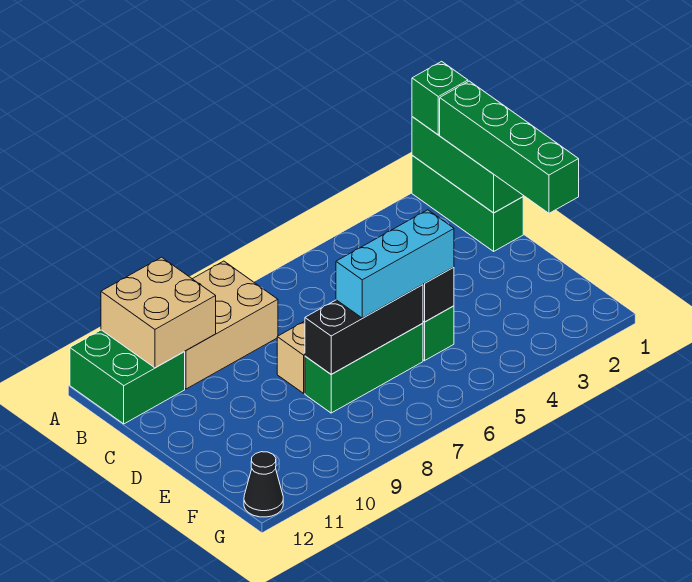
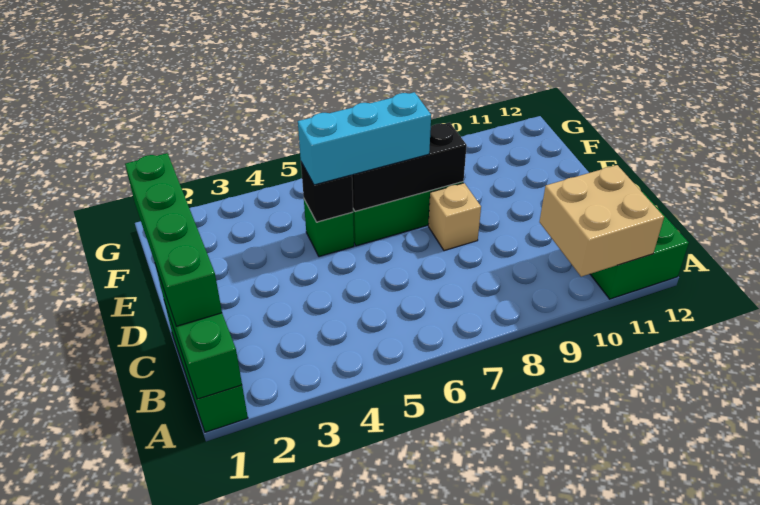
green brick A1 level 3 -> none
tan brick A8:B10 level 1 -> none
black cone G12 level 1 -> none

